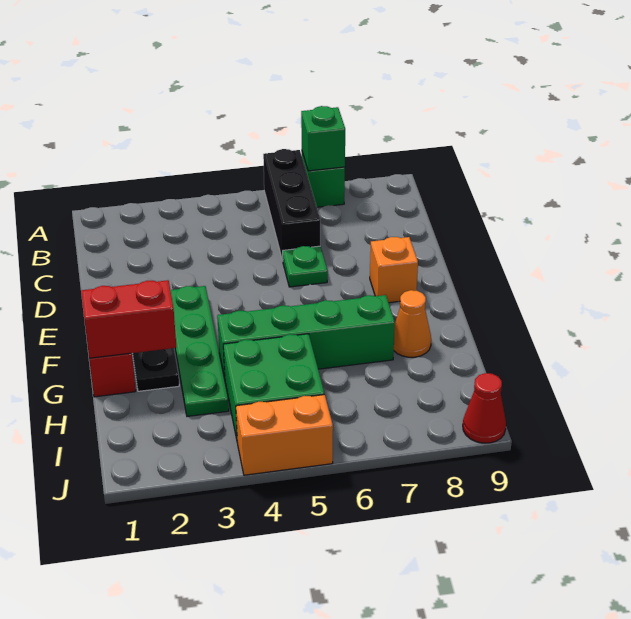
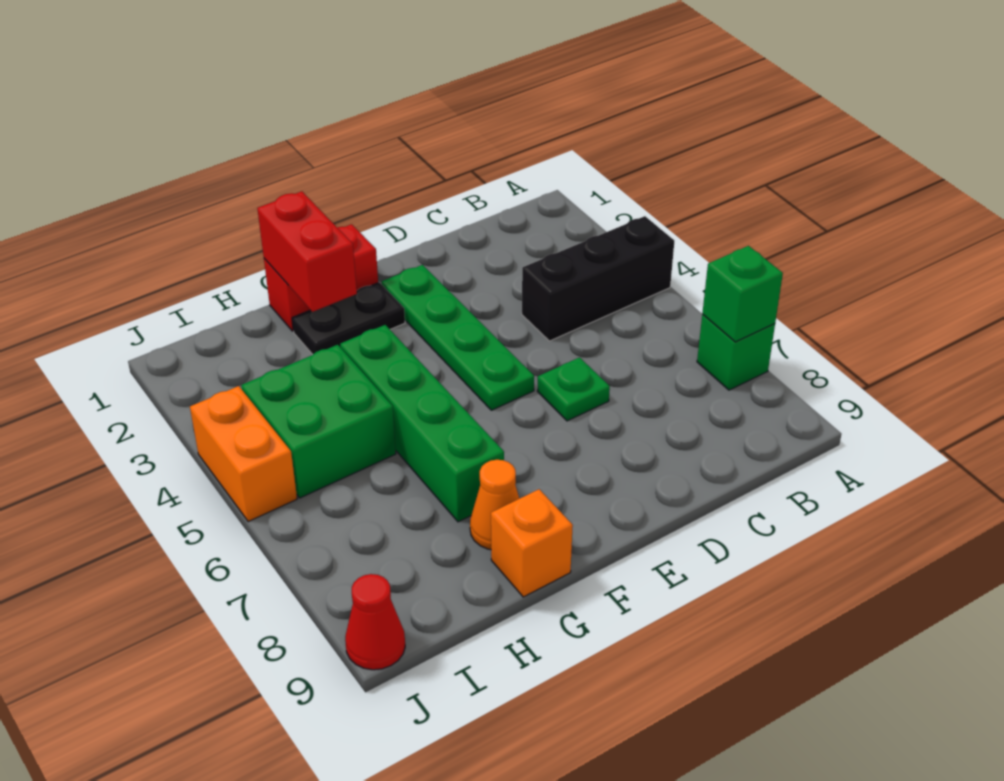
black brick A6:C6 level 1 -> black brick A4:C4 level 1
green plate E3:H3 level 1 -> green plate E2:E5 level 1
orange brick E8 level 1 -> orange brick G9 level 1

